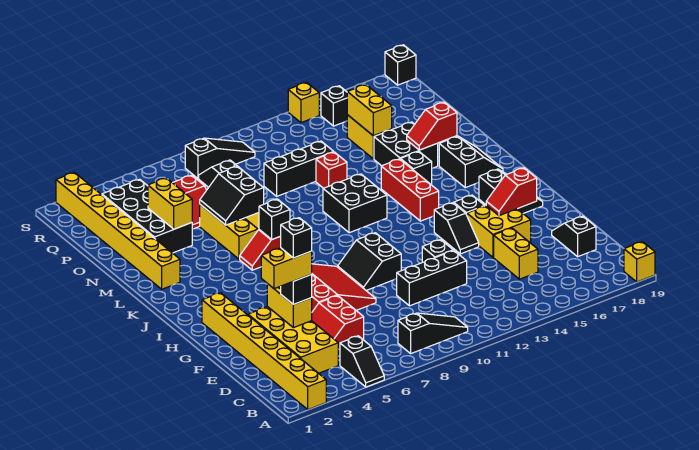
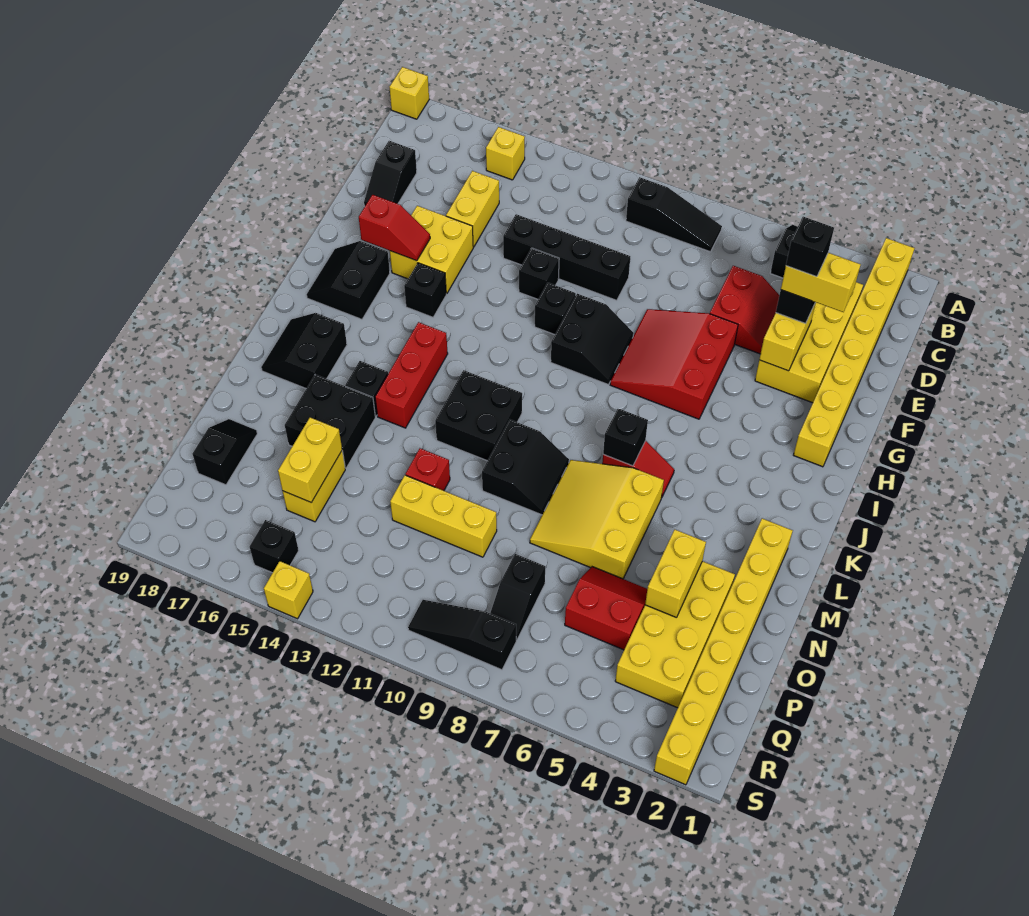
black slope B8:B10 level 1 top 8 -> black slope B8:B10 level 1 top 10
none -> yellow brick B15 level 1
black brick E10:E12 level 1 -> black brick E10:E13 level 1
black slope G14:H14 level 1 top H -> black slope O18:P18 level 1 top P
black slope M6:N7 level 2 top 7 -> black slope L9:M10 level 1 top 10
red slope M16:M17 level 2 top 17 -> none
black brick N3:Q4 level 1 -> yellow brick N3:Q4 level 1
black brick O10:O12 level 1 -> yellow brick O10:O12 level 1
black brick S19 level 1 -> black brick G11 level 1

